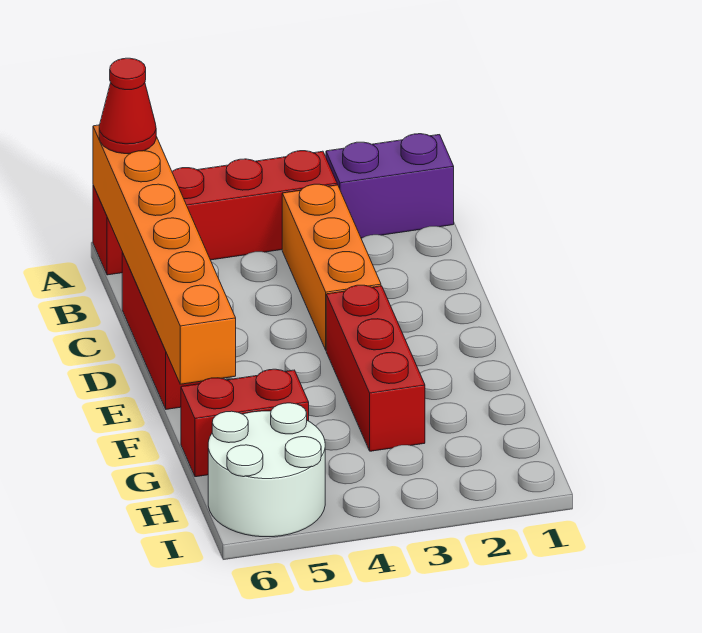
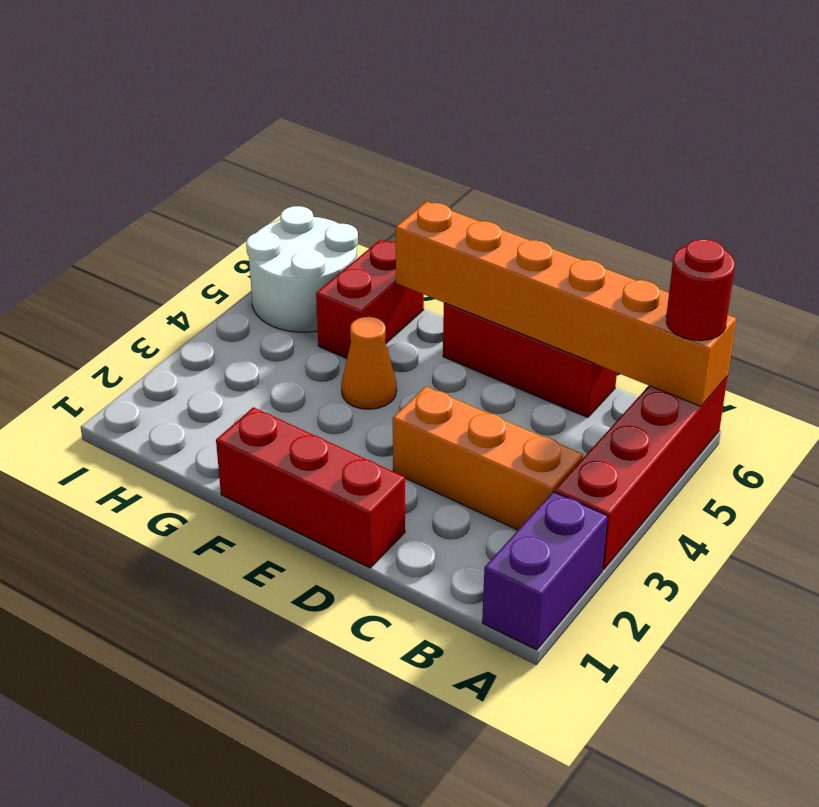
red cone A6 level 3 -> red round brick A6 level 3
red brick E3:G3 level 1 -> red brick D1:F1 level 1
none -> orange cone F4 level 1

